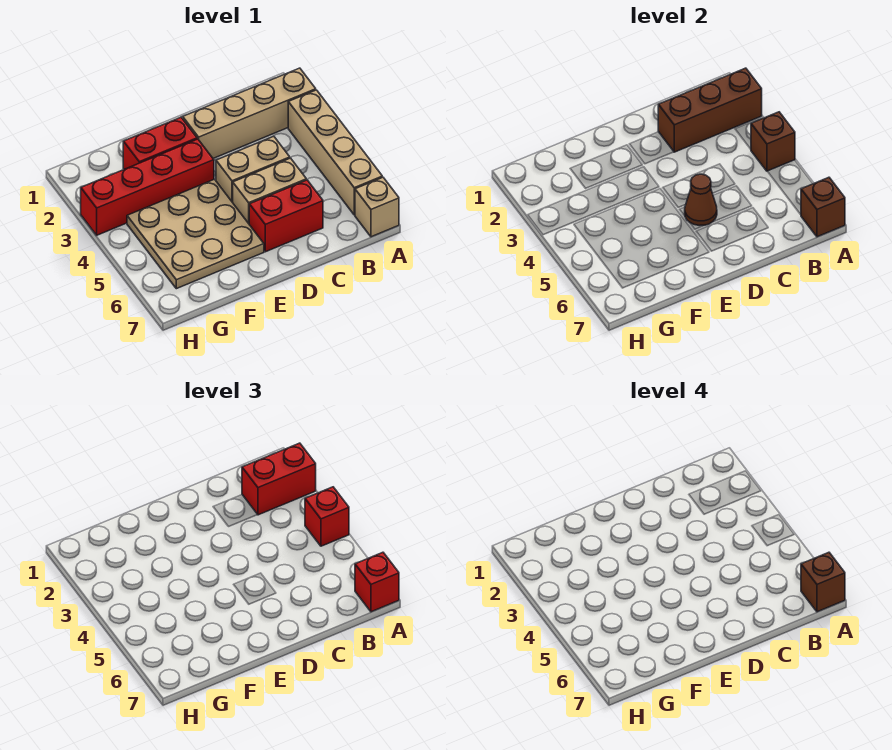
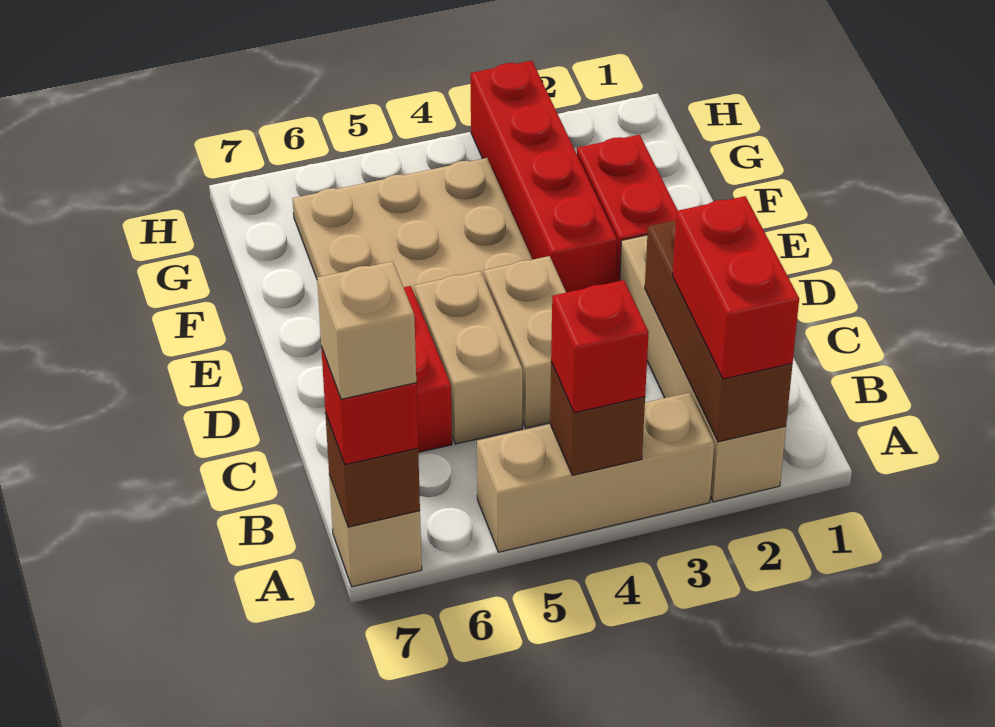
tan brick A3:A6 level 1 -> tan brick A3:A5 level 1
brown brick A7 level 4 -> tan brick A7 level 4
brown cone D5 level 2 -> none

